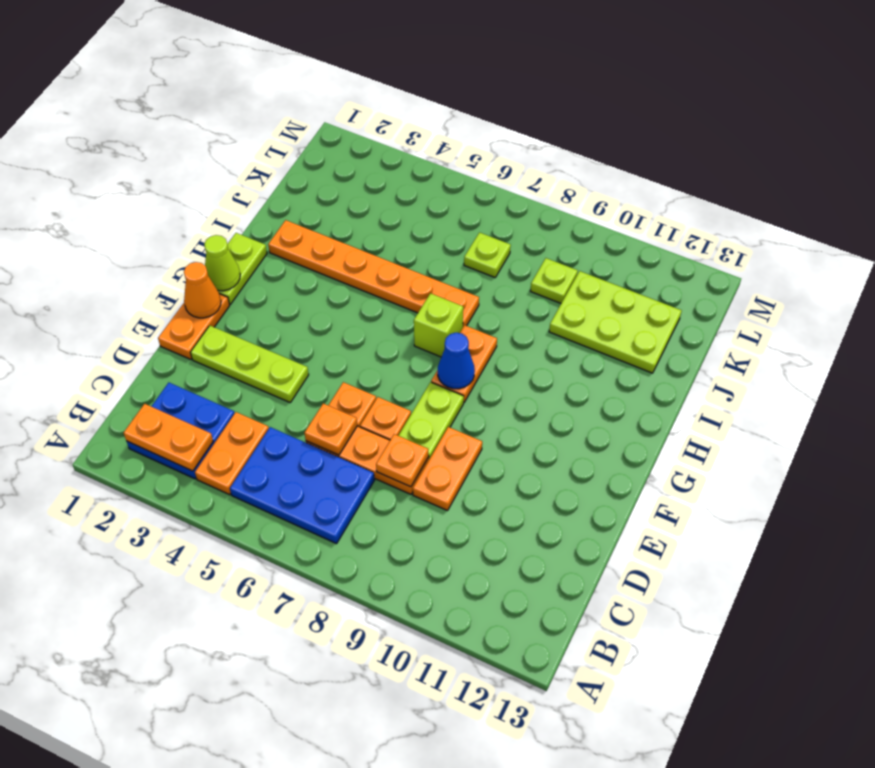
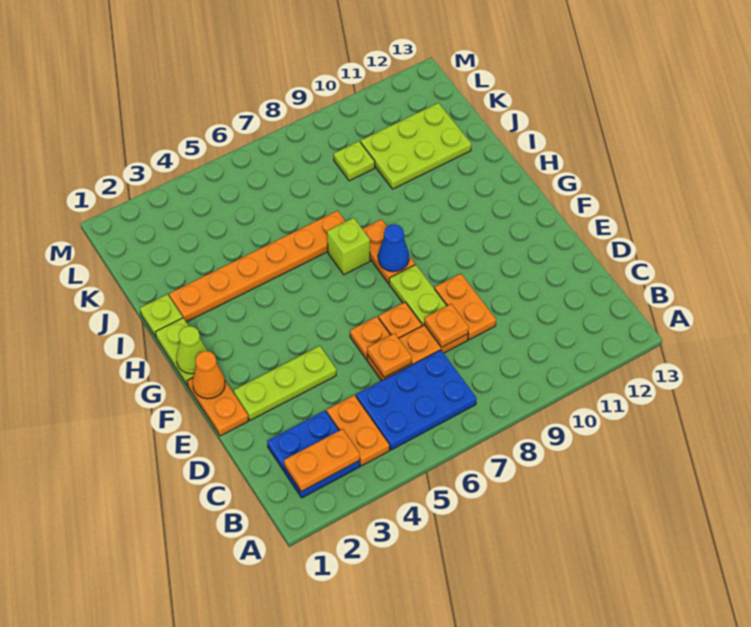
lime plate K7 level 1 -> lime plate I1 level 1

